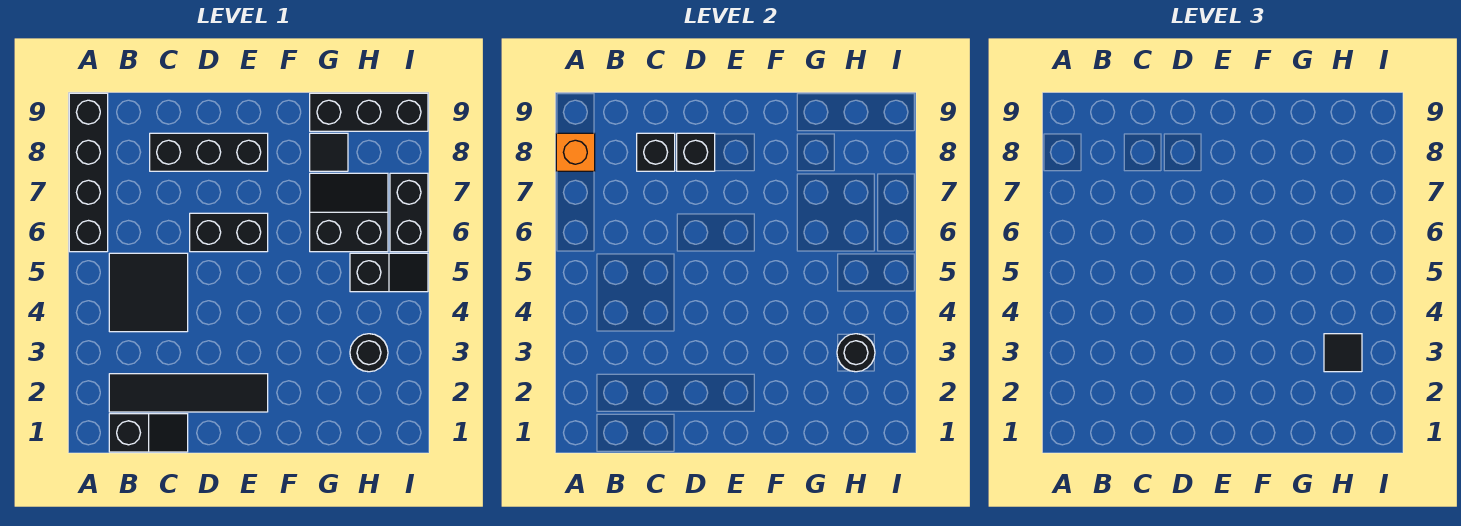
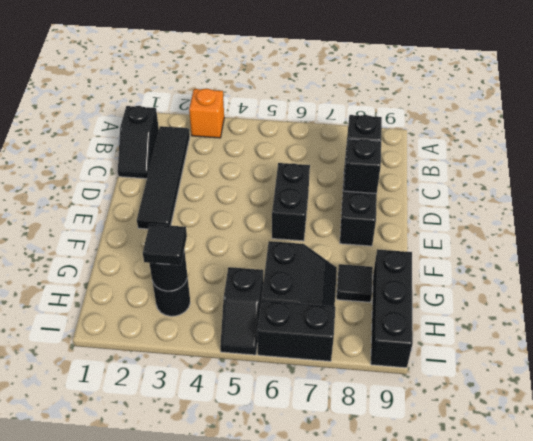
black brick A6:A9 level 1 -> none
orange brick A8 level 2 -> orange brick A3 level 1
black tile B4:C5 level 1 -> none

